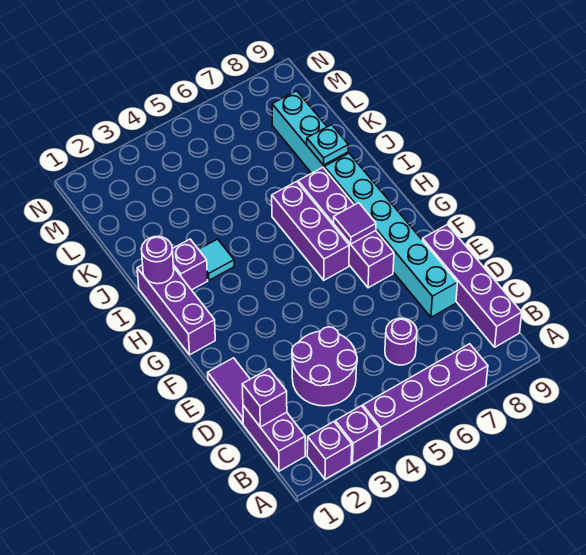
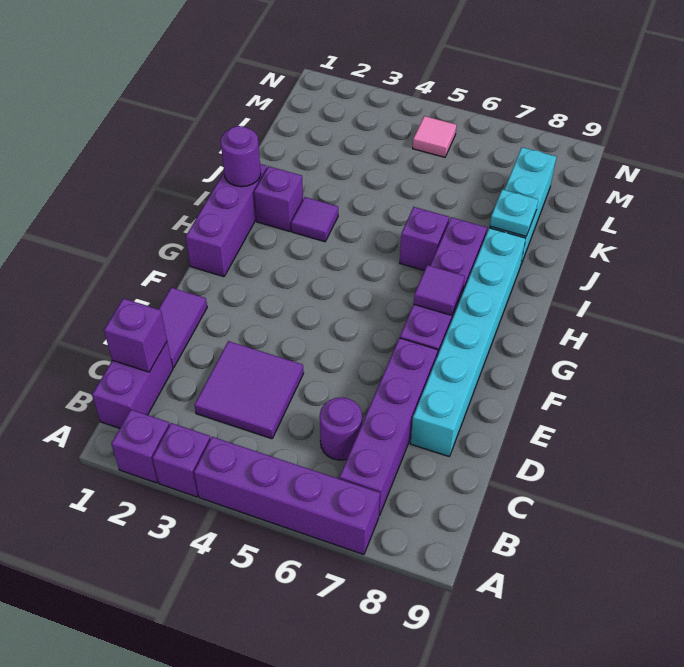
purple brick B9:E9 level 1 -> purple brick B7:E7 level 1
purple round brick C3:D4 level 1 -> purple tile C3:D4 level 1
purple brick G6:I6 level 1 -> purple brick I6 level 1
cyan tile I3 level 1 -> purple tile I3 level 1
none -> pink tile M5 level 1

